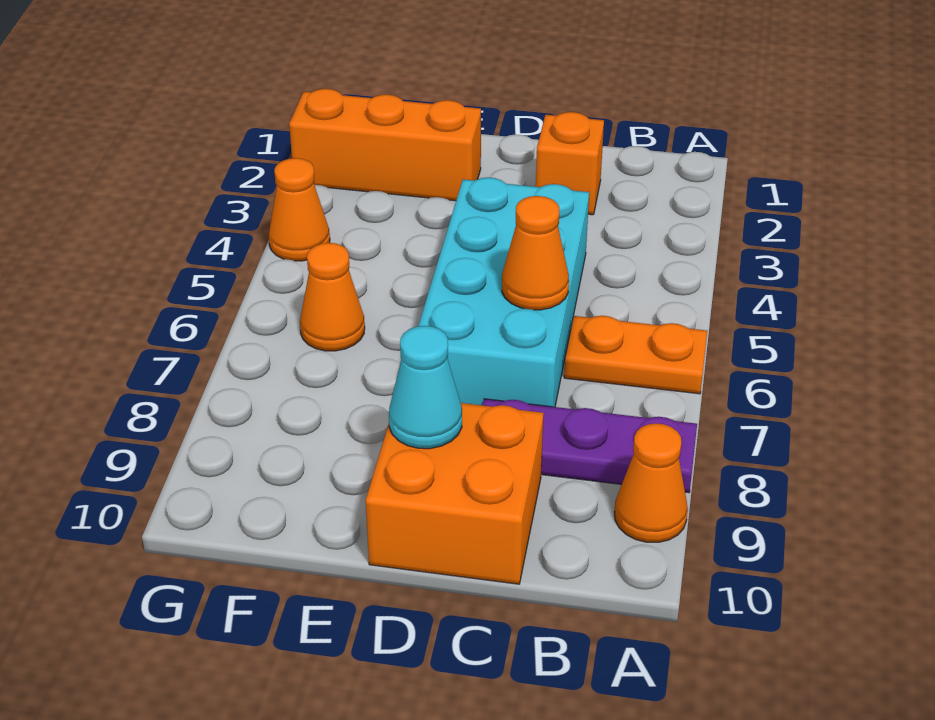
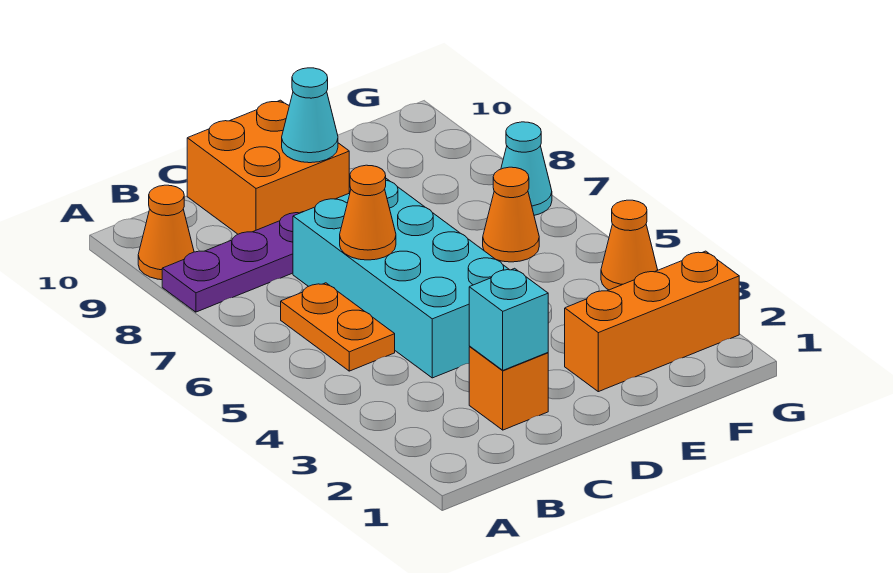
orange plate A6:B6 level 1 -> orange plate B5:B6 level 1
none -> cyan brick C2 level 2
none -> cyan cone G7 level 1

